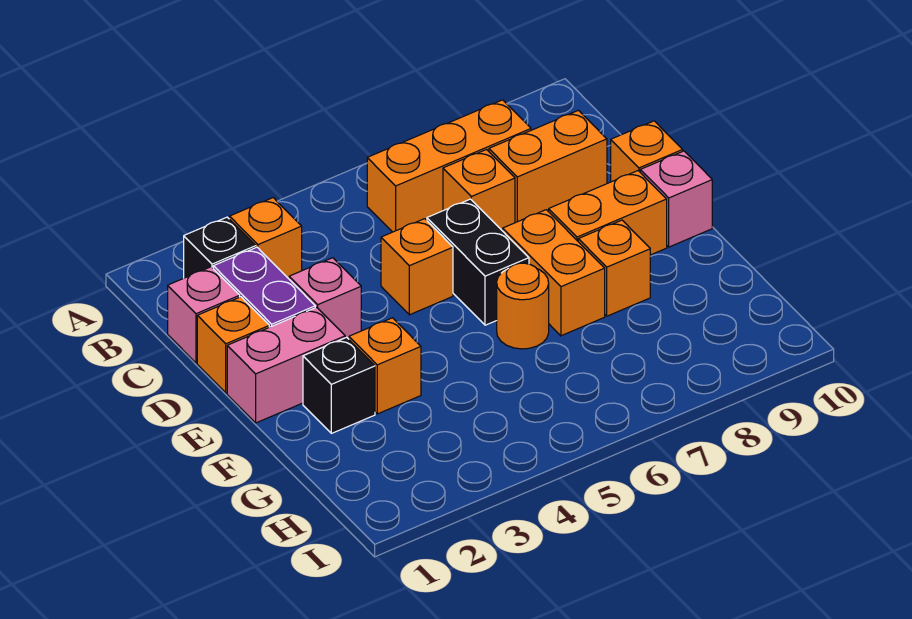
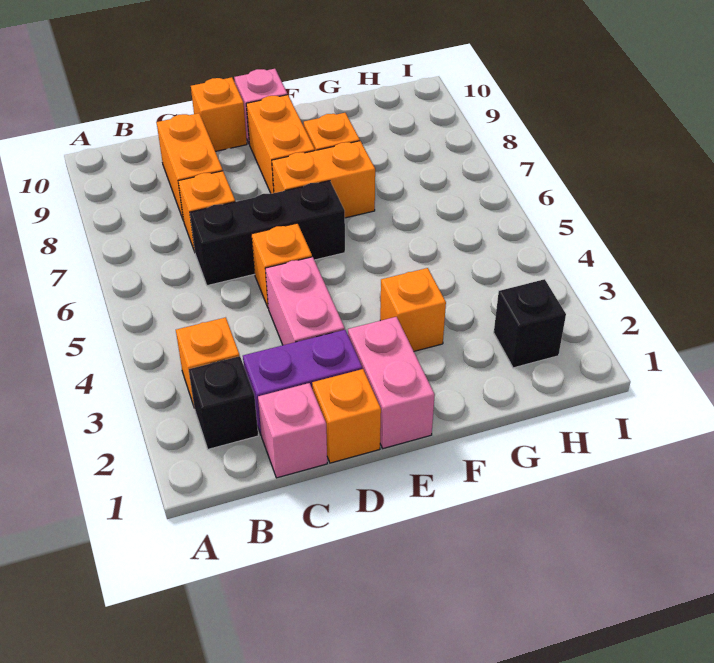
orange brick B6:B8 level 1 -> none
pink brick D3 level 1 -> pink brick D3:D4 level 1
black brick D6:E6 level 1 -> black brick C6:E6 level 1
black brick F2 level 1 -> black brick H2 level 1
orange round brick F6 level 1 -> none

